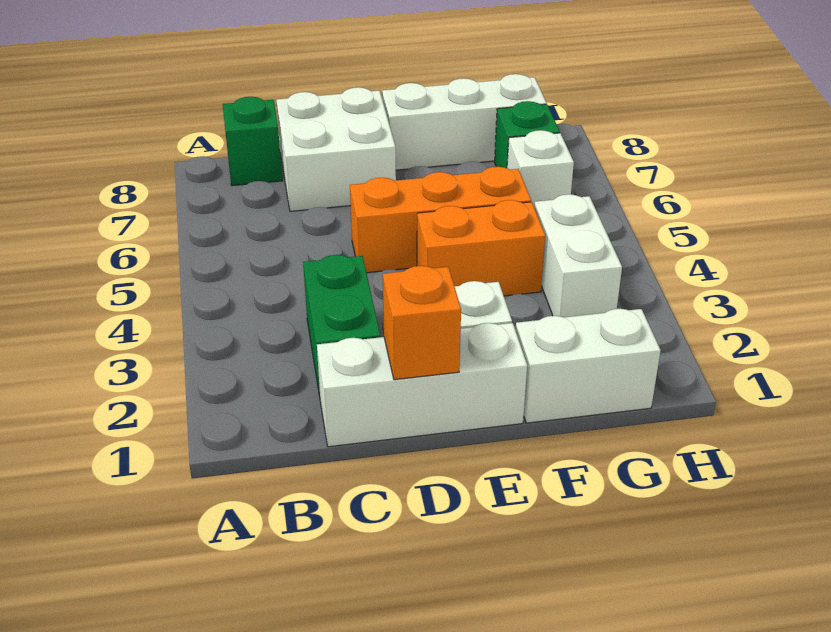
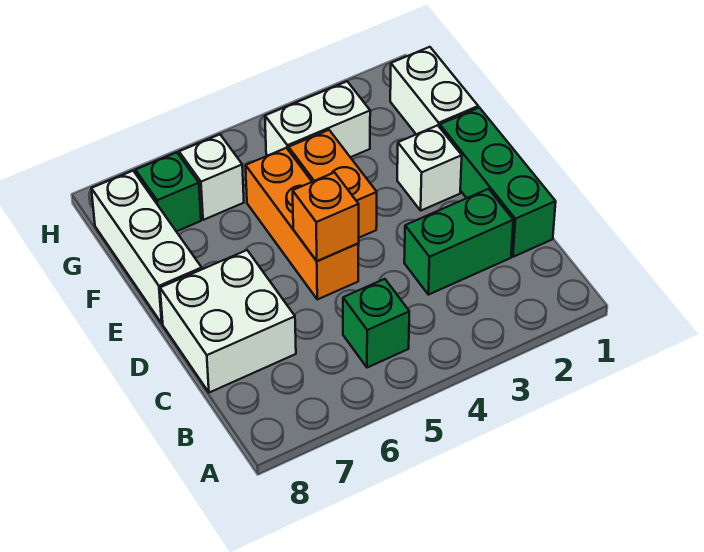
green brick B8 level 1 -> green brick B5 level 1
white brick C1:E1 level 1 -> green brick C1:E1 level 1
orange brick D1 level 2 -> orange brick D5 level 2

